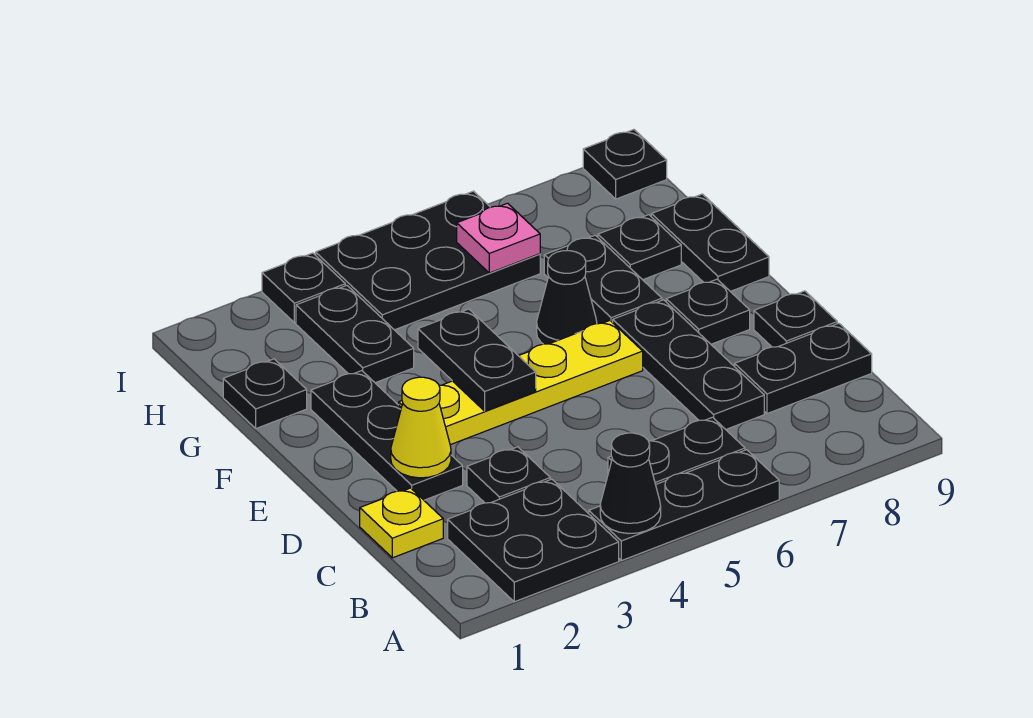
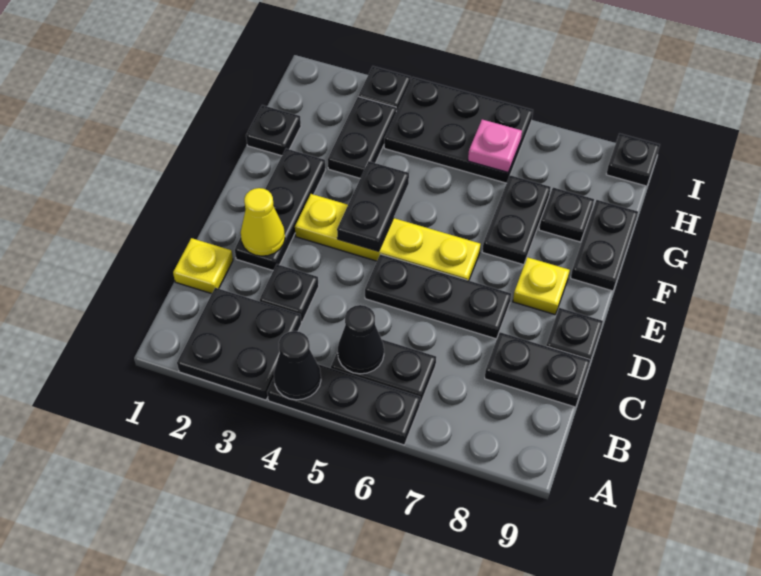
black plate C7:E7 level 1 -> black plate D5:D7 level 1
black plate E8 level 1 -> yellow plate E8 level 1
black cone F6 level 1 -> black cone B5 level 2

